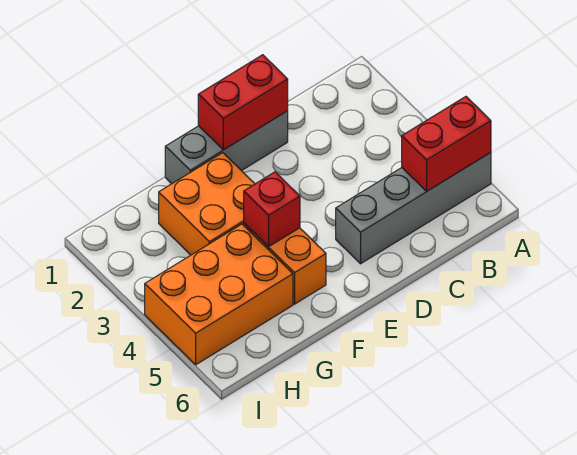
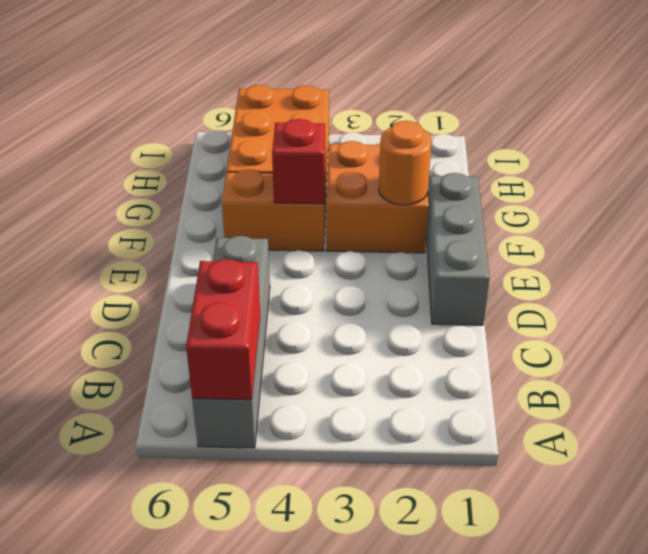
red brick D1:E1 level 2 -> none
none -> orange round brick F2 level 2

